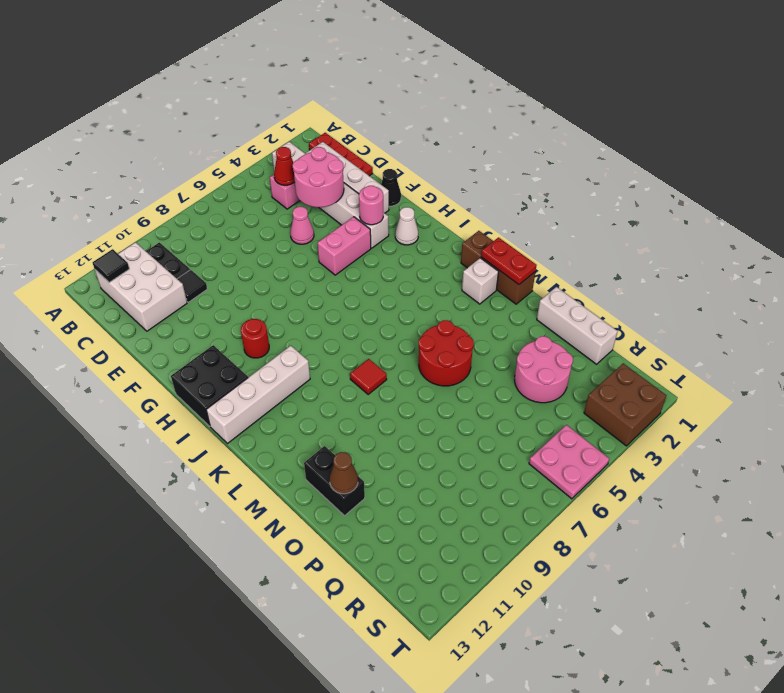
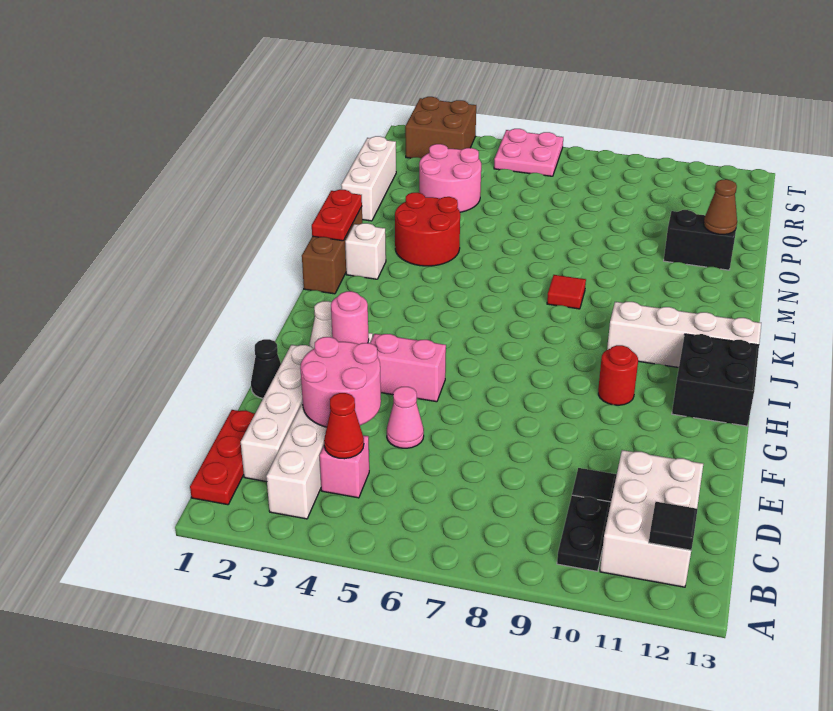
red round brick M5:N6 level 1 -> red round brick M3:N4 level 1
black brick N12:O12 level 1 -> black brick O11:O12 level 1

